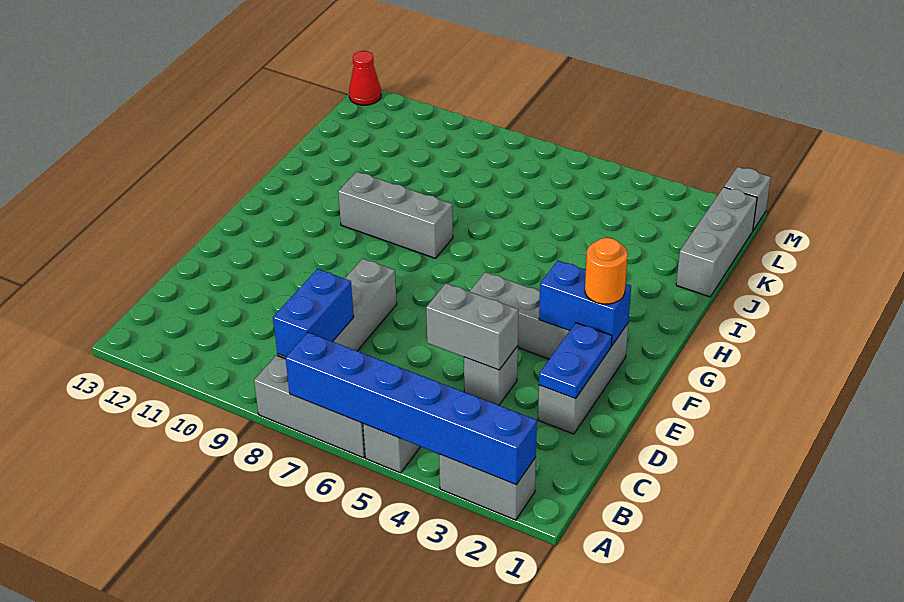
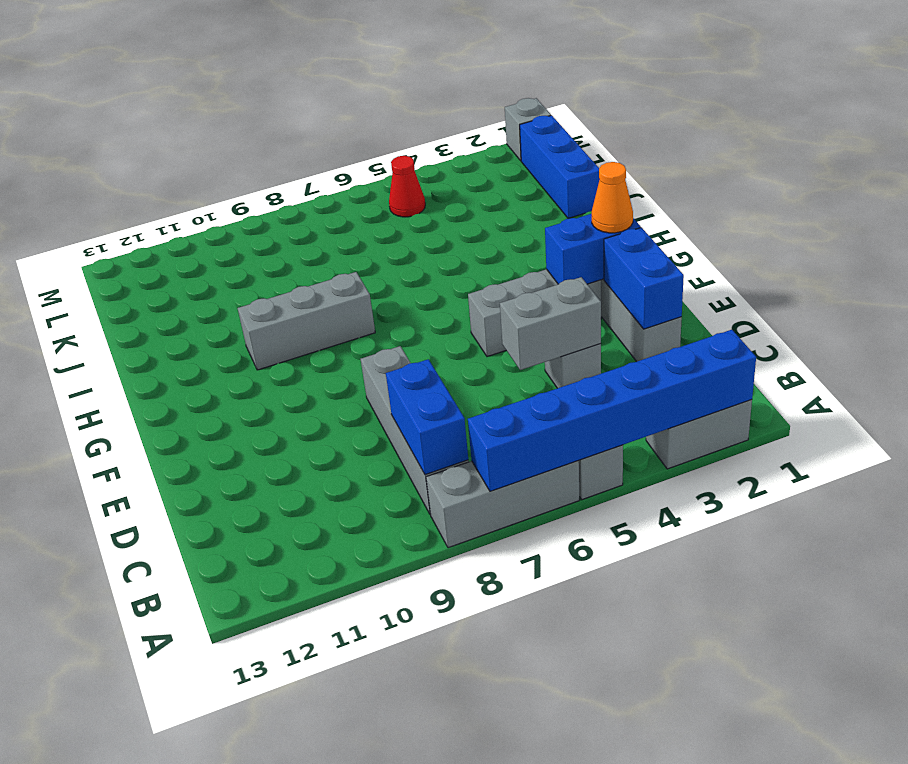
blue plate D2:E2 level 2 -> blue brick D2:E2 level 2
orange round brick F2 level 3 -> orange cone F2 level 3
grey brick J1:L1 level 1 -> blue brick J1:L1 level 1
red cone M13 level 1 -> red cone L5 level 1

